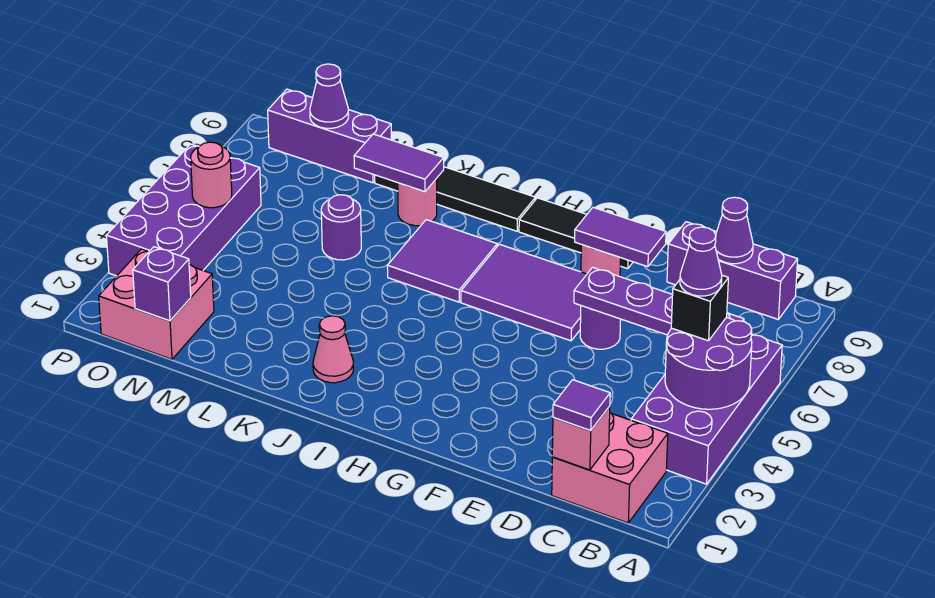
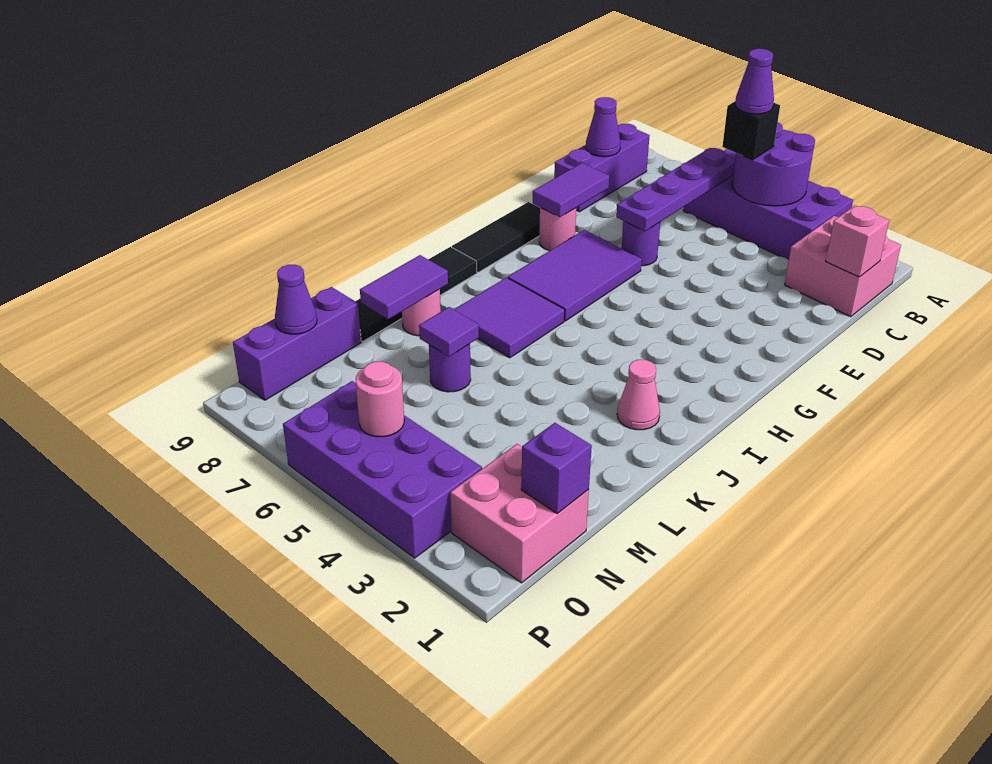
purple tile C1 level 3 -> purple tile L6 level 2

